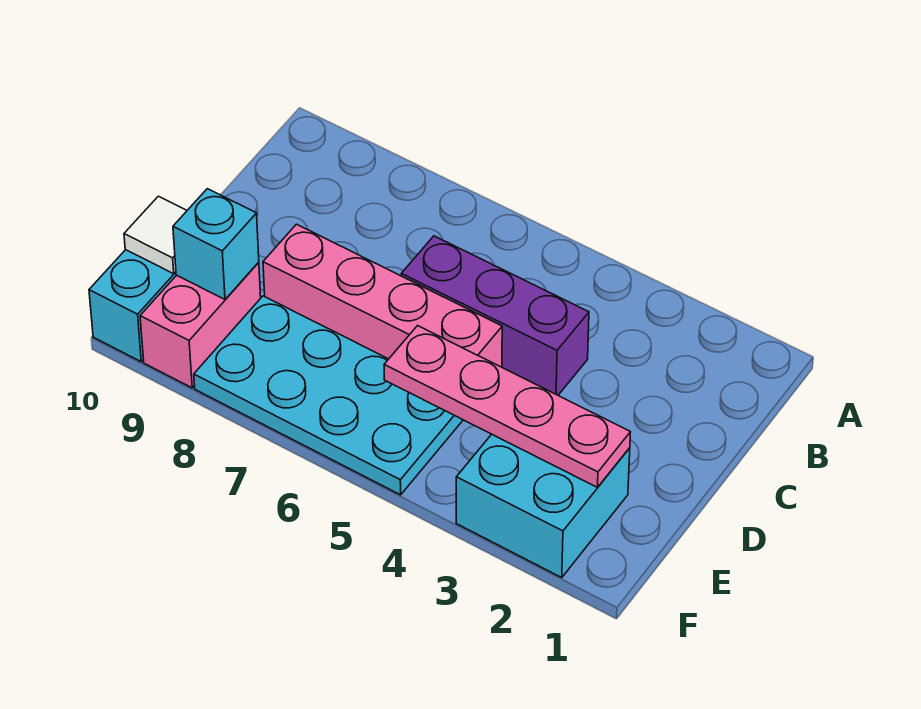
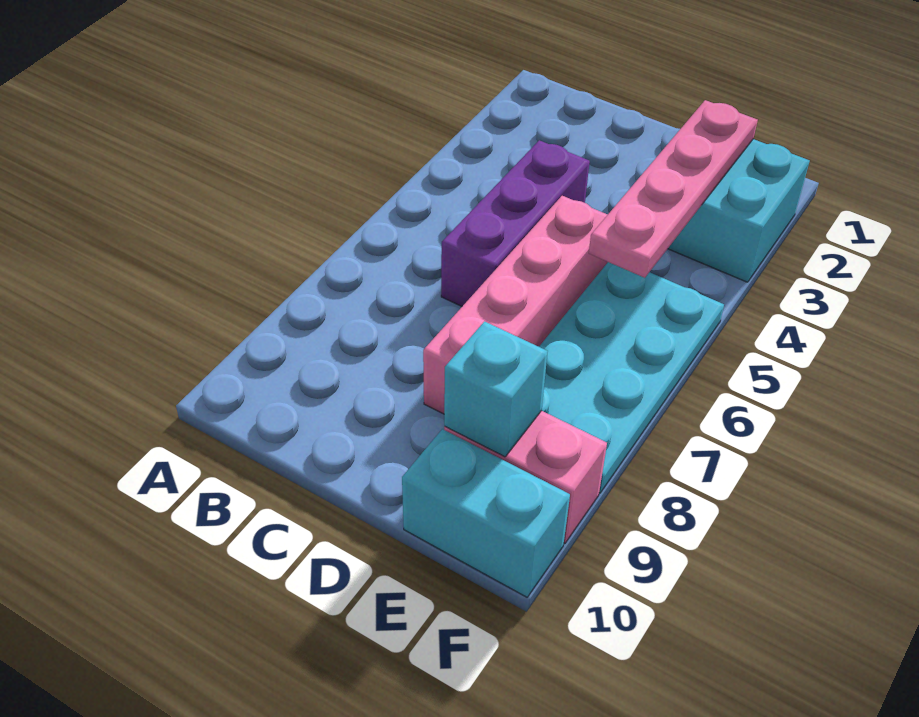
white tile E10 level 2 -> none

